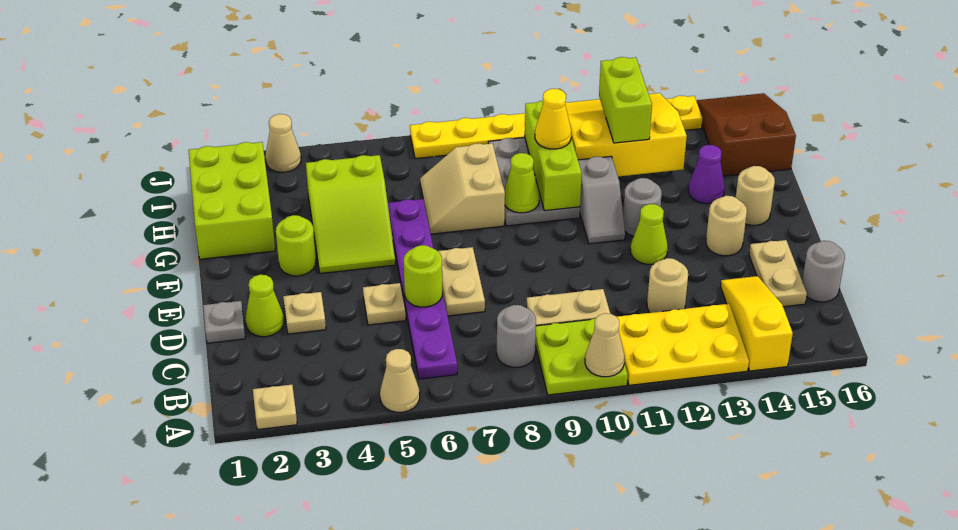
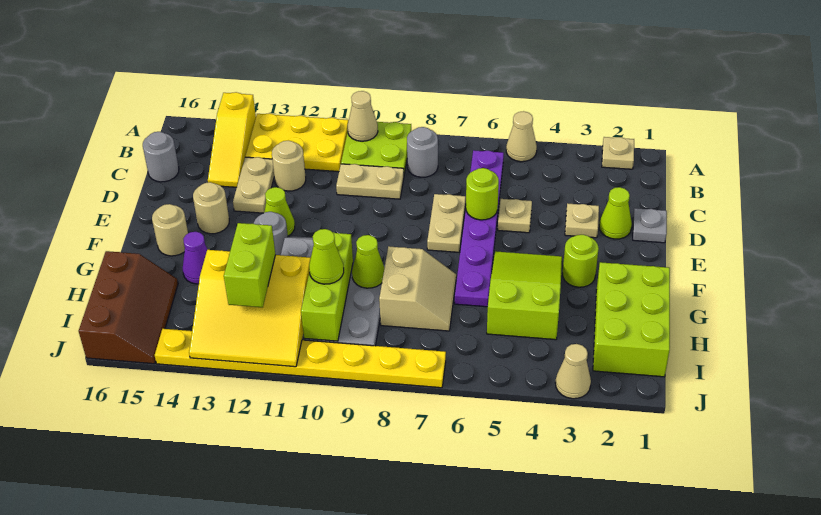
tan plate C15:D15 level 1 -> tan plate C13:D13 level 1
yellow cone H10 level 3 -> lime cone H10 level 3
brown slope H15:J16 level 1 top H -> brown slope H15:J16 level 1 top 16

